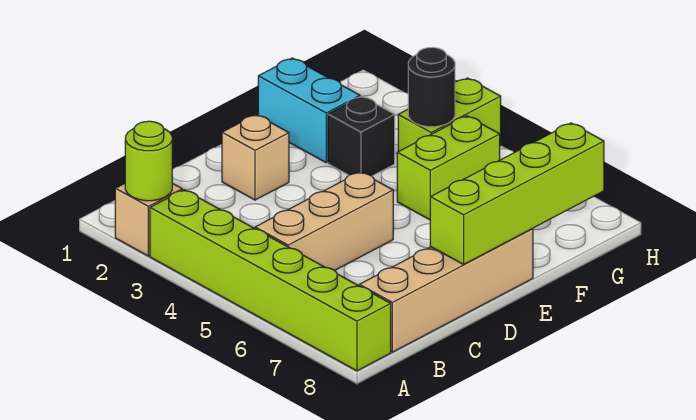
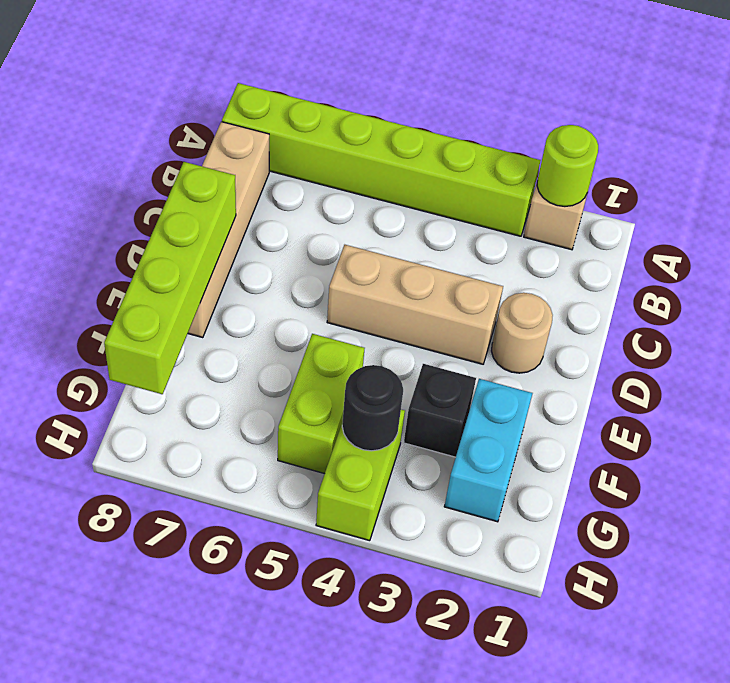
tan brick B5:D5 level 1 -> tan brick D3:D5 level 1
tan brick D2 level 1 -> tan round brick D2 level 1
cyan brick F1:F2 level 1 -> cyan brick F2:G2 level 1

